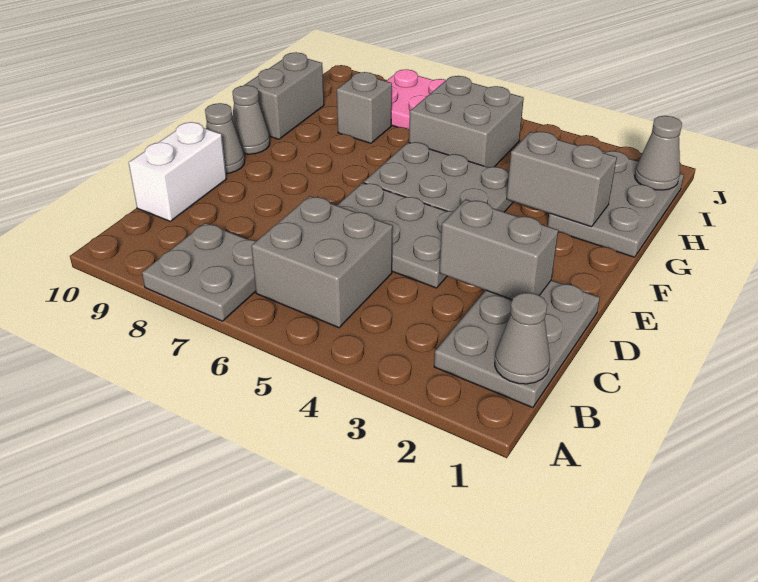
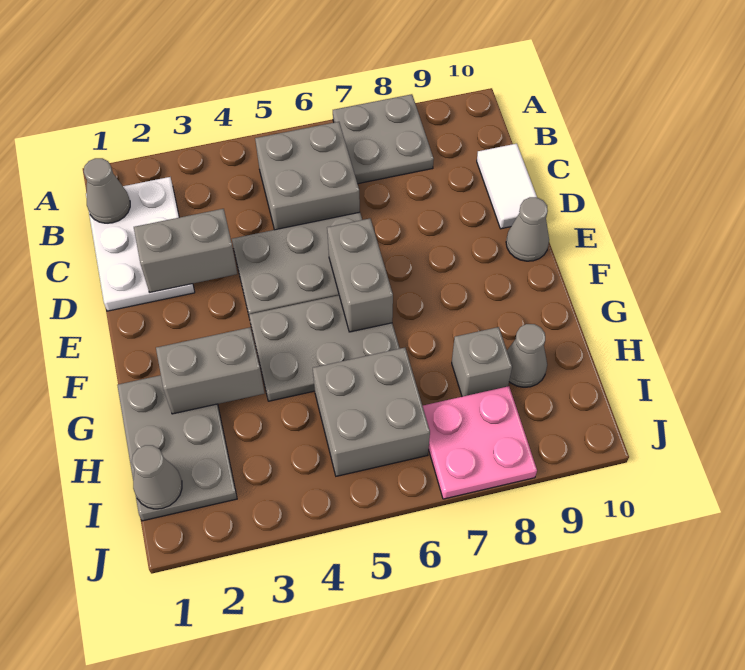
grey plate B1:D2 level 1 -> white plate B1:D2 level 1
white brick C10:D10 level 1 -> white tile C10:D10 level 1
grey cone F10 level 1 -> grey cone H9 level 1
grey brick G10:H10 level 1 -> grey brick E6:F6 level 2

